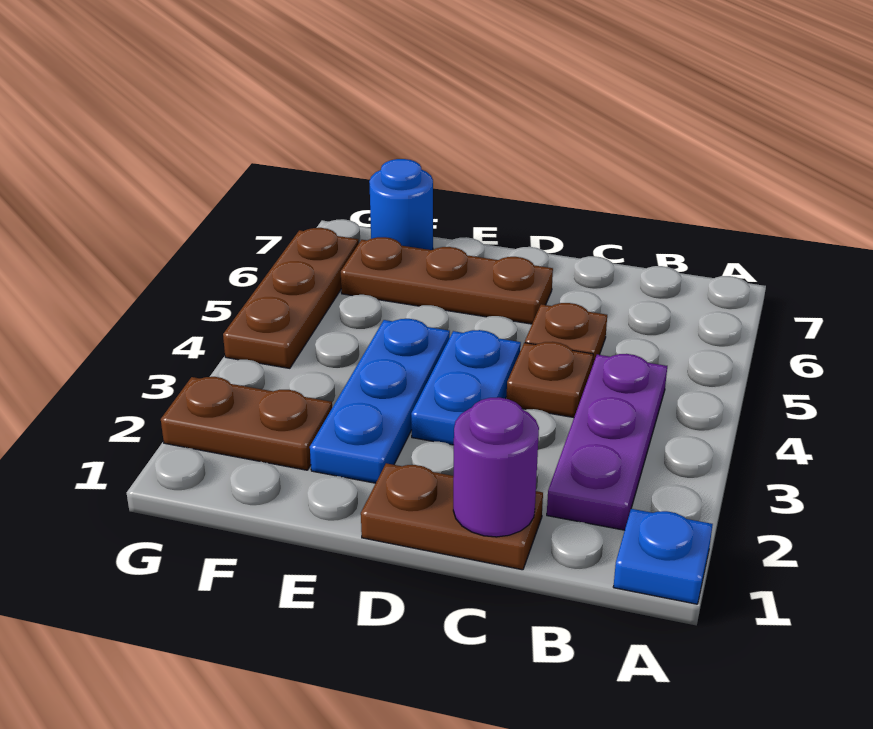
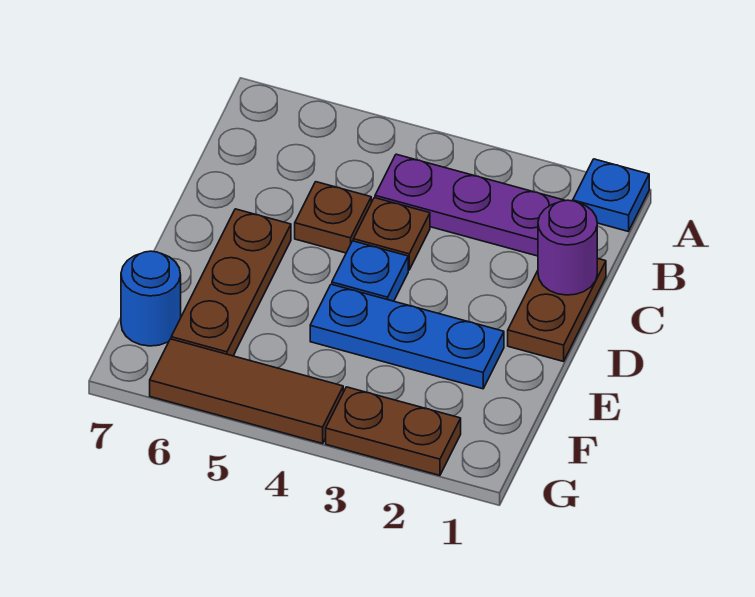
blue plate D3:D4 level 1 -> blue plate D4 level 1
brown plate F2:G2 level 1 -> brown plate G2:G3 level 1
brown plate G4:G6 level 1 -> brown tile G4:G6 level 1

